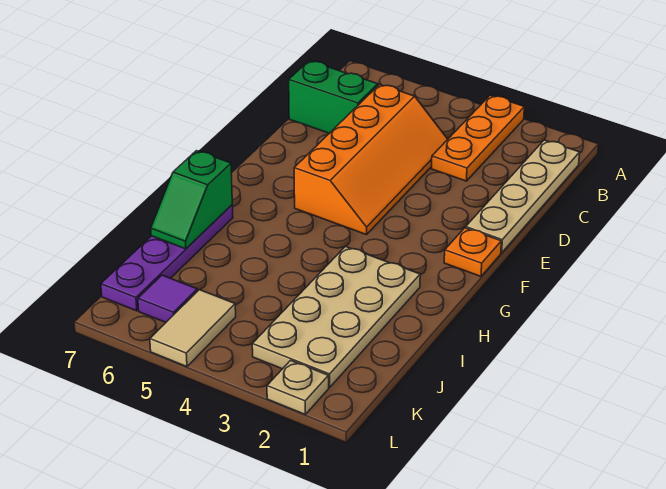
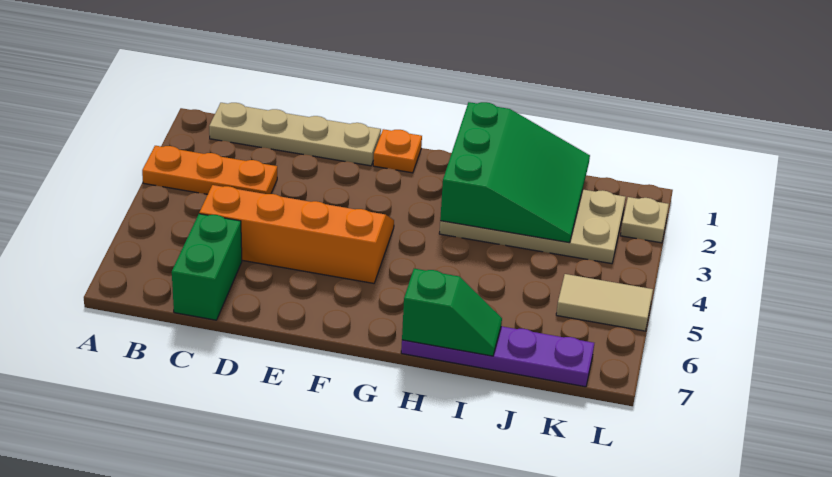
none -> green slope H1:J3 level 2 top H
purple tile K6 level 1 -> none

